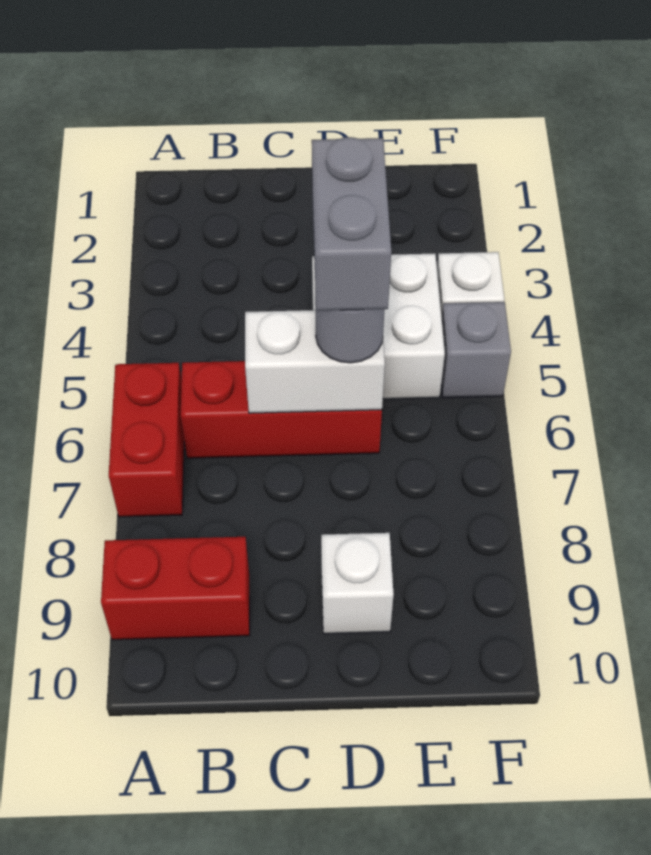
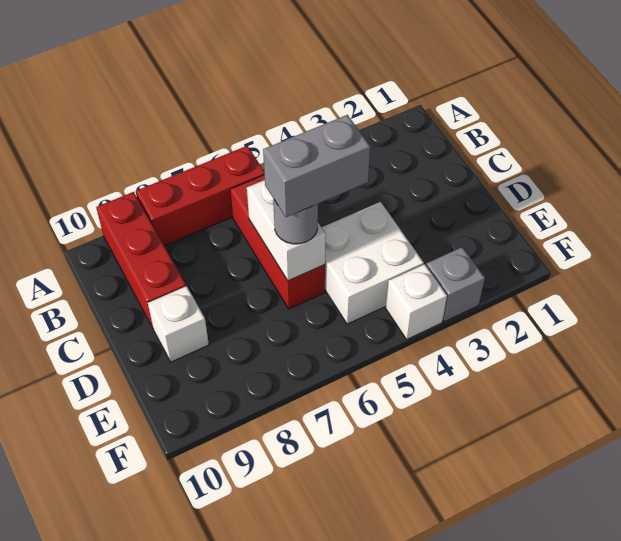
red brick A6:A7 level 1 -> red brick A6:A8 level 1
red brick A9:B9 level 1 -> red brick A9:C9 level 1
grey brick F5 level 1 -> grey brick F3 level 1

